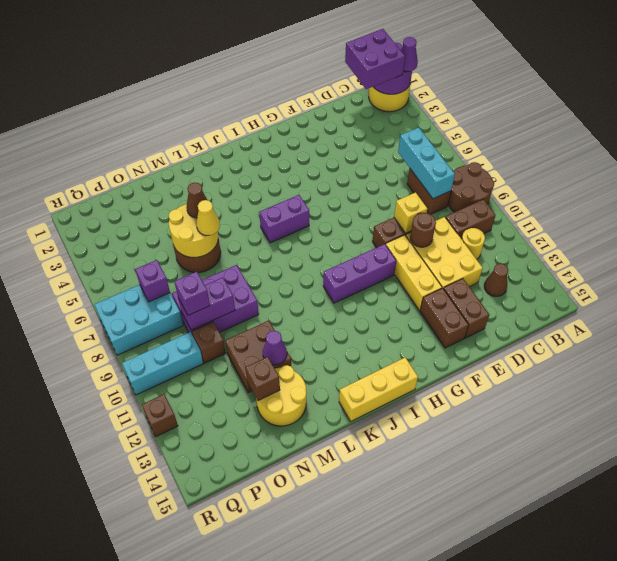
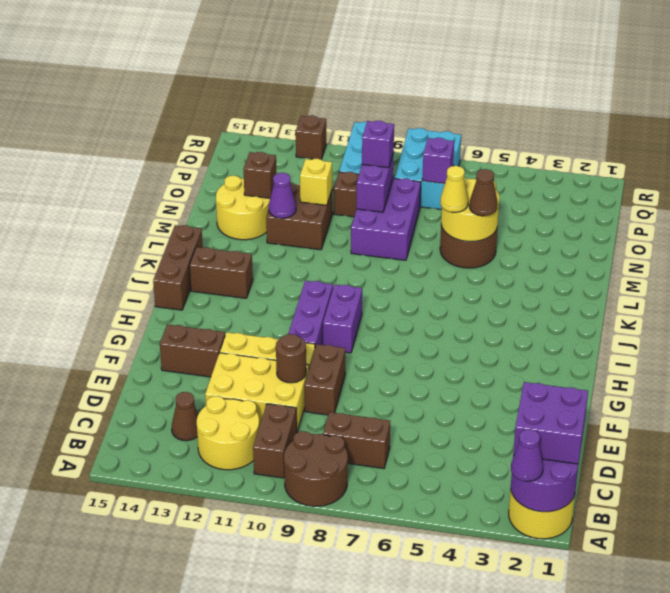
cyan brick C6:C8 level 2 -> none
yellow round brick C11 level 1 -> yellow round brick B11:C12 level 1
yellow brick E9 level 2 -> yellow brick N11 level 2
brown brick E13:E14 level 1 -> brown brick J13:J14 level 1
purple brick I6:J6 level 1 -> purple brick H9:I9 level 1
yellow brick I15:K15 level 1 -> brown brick I15:K15 level 1

